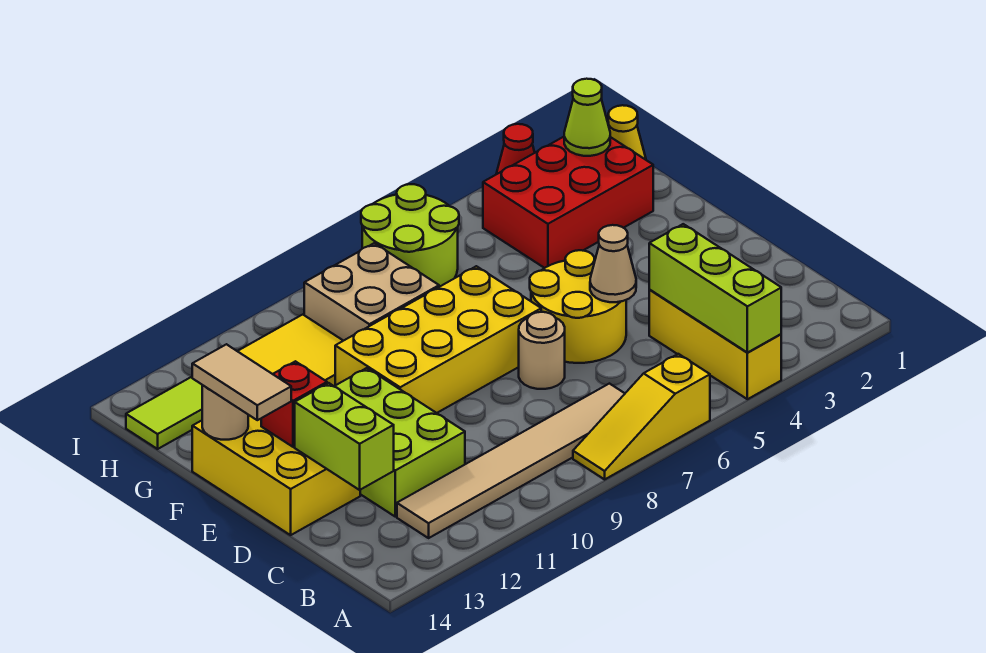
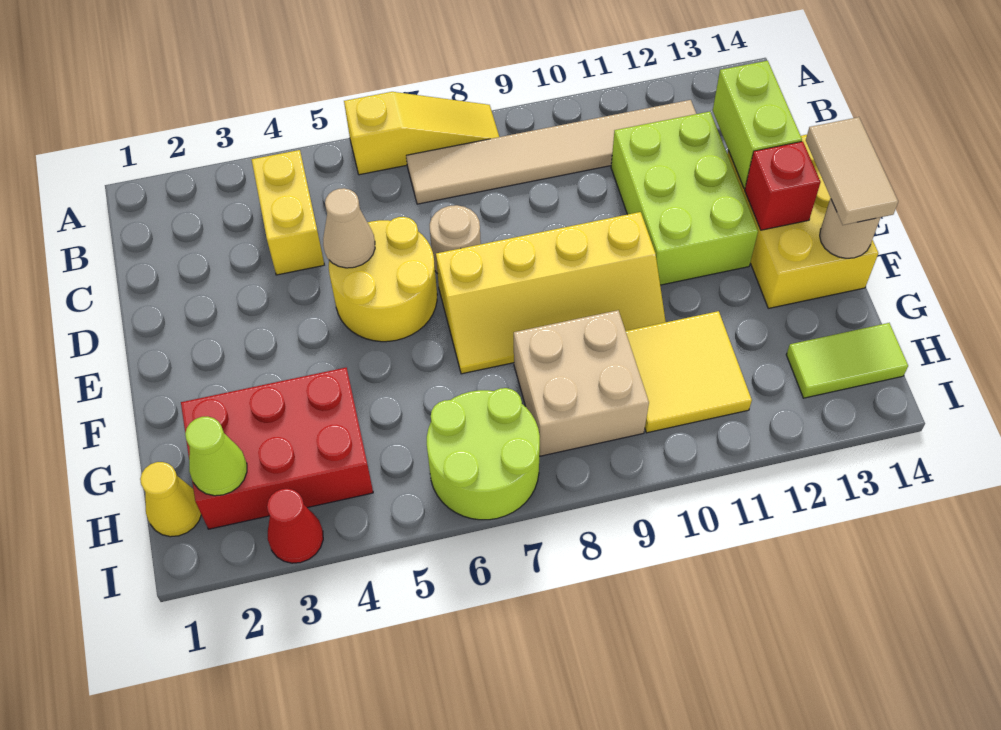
yellow brick A4:C4 level 1 -> yellow brick B4:C4 level 1
lime brick A4:C4 level 2 -> none
yellow brick E7:F10 level 1 -> yellow slope E7:F10 level 1 top E

